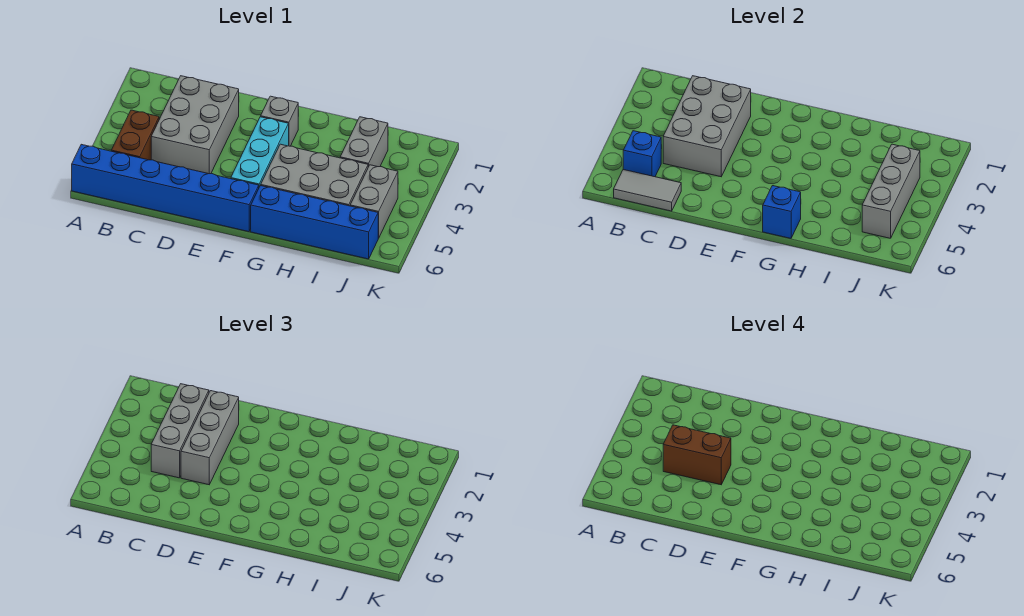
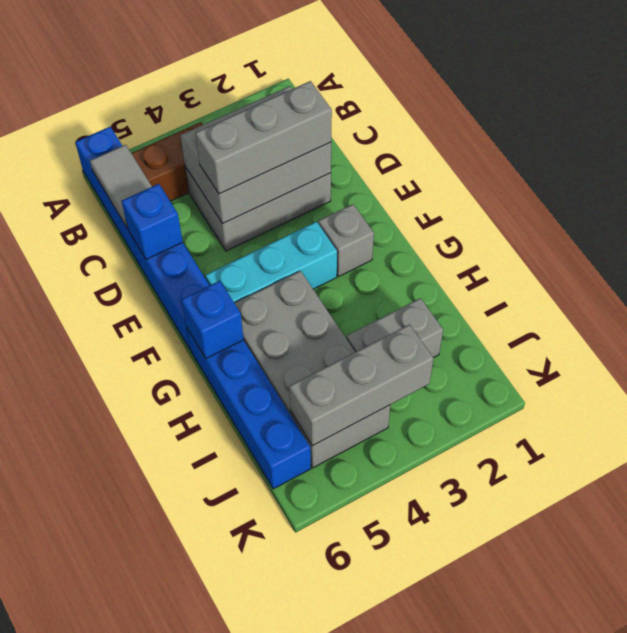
blue brick B5 level 2 -> blue brick D6 level 2
grey brick C2:C4 level 3 -> none
brown brick C4:D4 level 4 -> none

